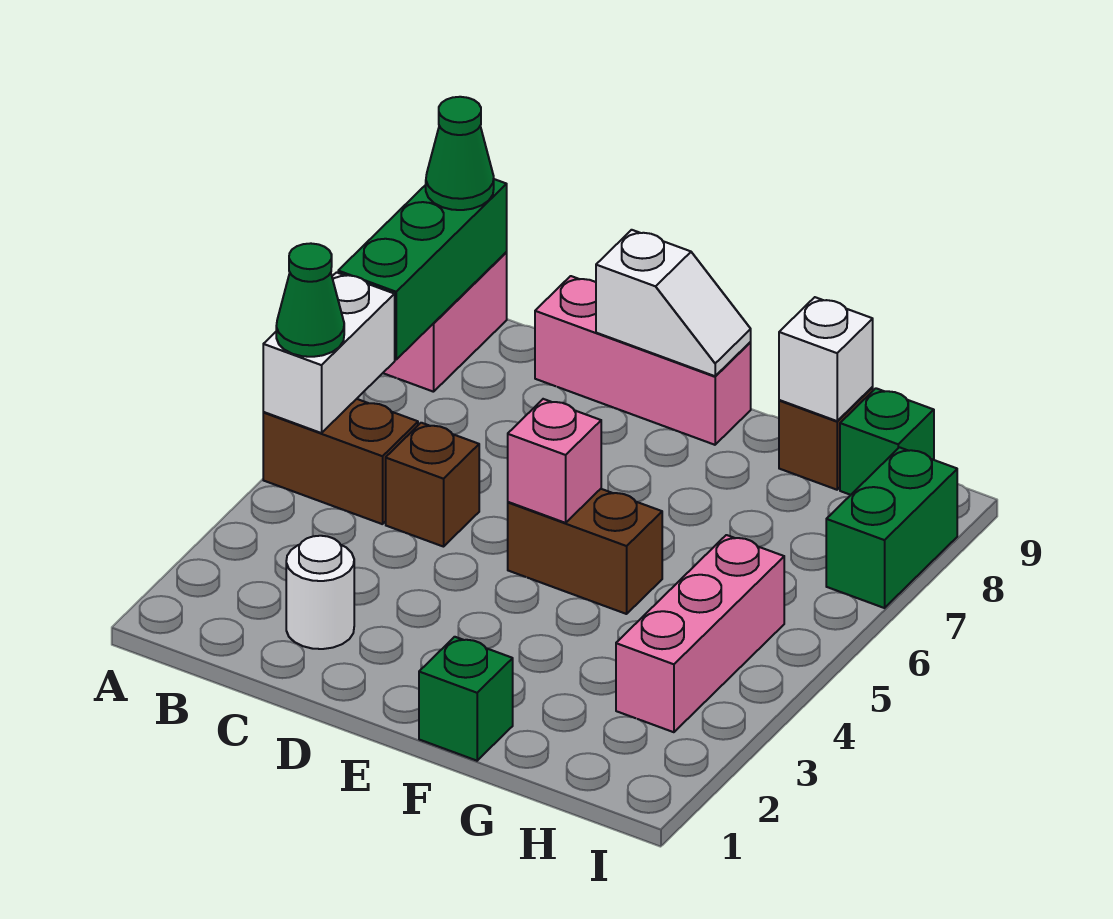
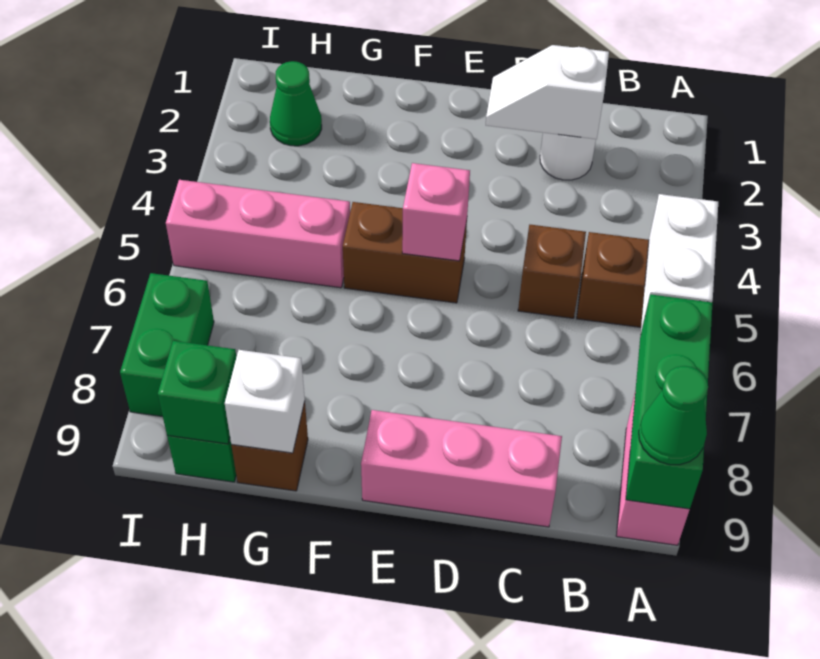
green cone A5 level 3 -> green cone H2 level 1
white slope D9:E9 level 2 top D -> white slope C2:D2 level 2 top C
green brick F1 level 1 -> green brick H9 level 2
pink brick H3:H5 level 1 -> pink brick G5:I5 level 1

